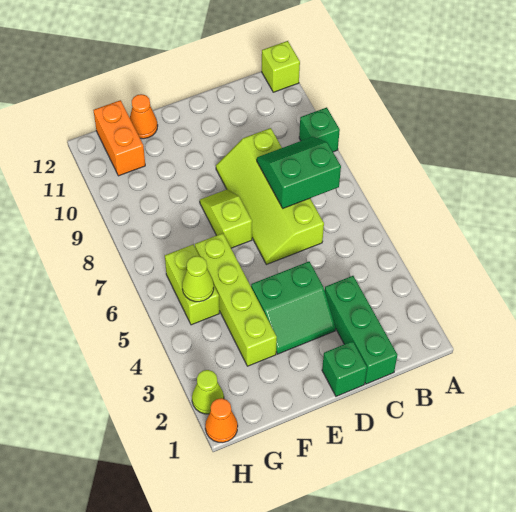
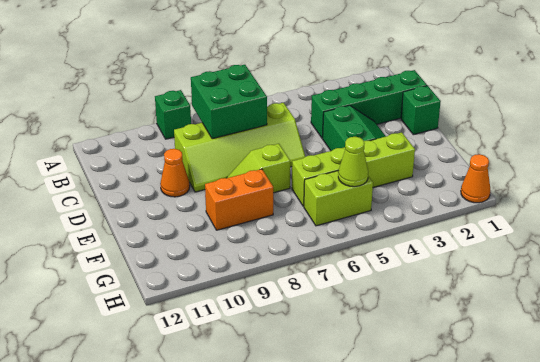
lime brick A12 level 1 -> none
green slope B7:C8 level 2 top 7 -> green brick B7:C8 level 2
green brick C1:C3 level 1 -> green brick C1:C4 level 1
orange cone F12 level 1 -> orange cone D10 level 1
orange brick G11:G12 level 1 -> orange brick F8:F9 level 1
lime cone H2 level 1 -> none

